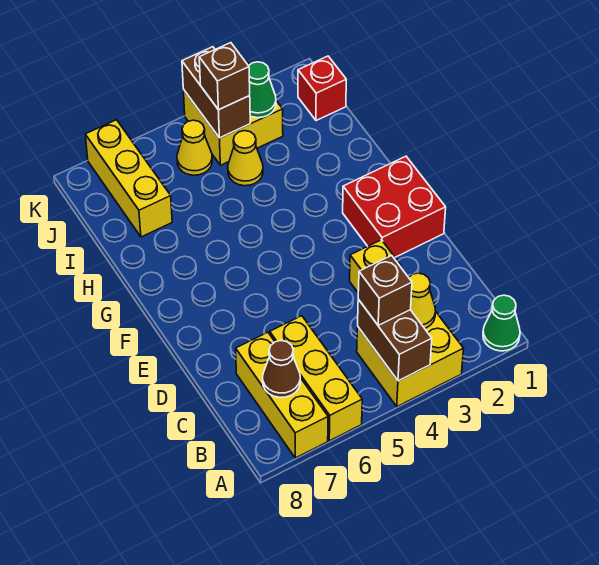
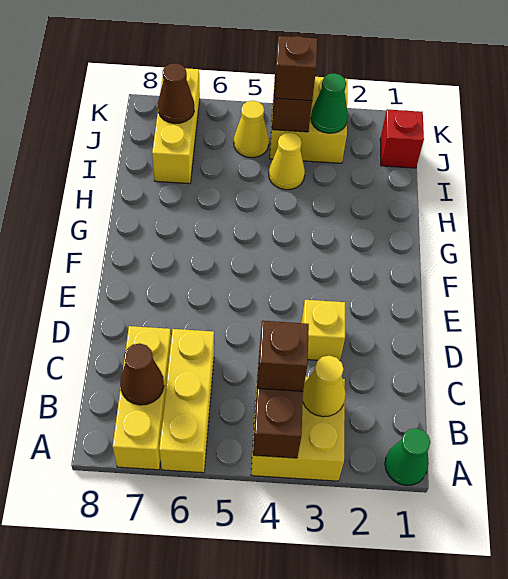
red brick E1:F2 level 1 -> none
none -> brown cone J7 level 2

